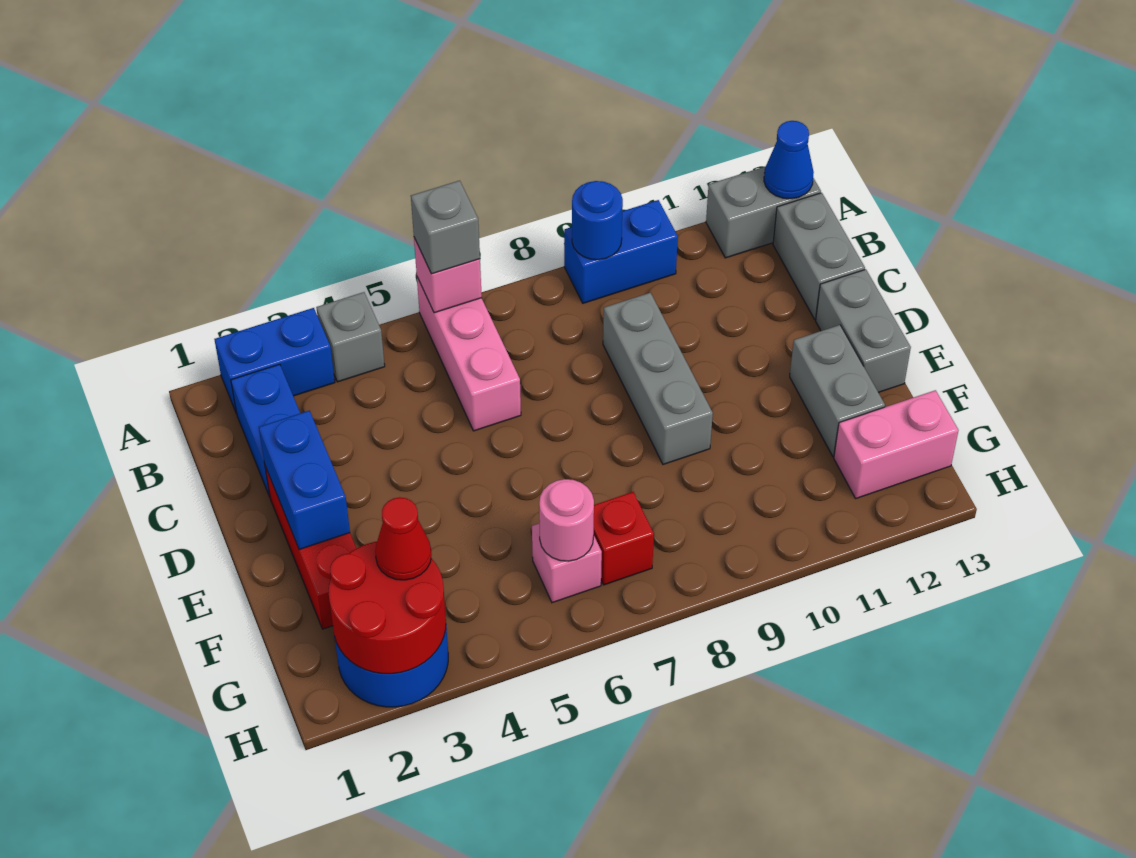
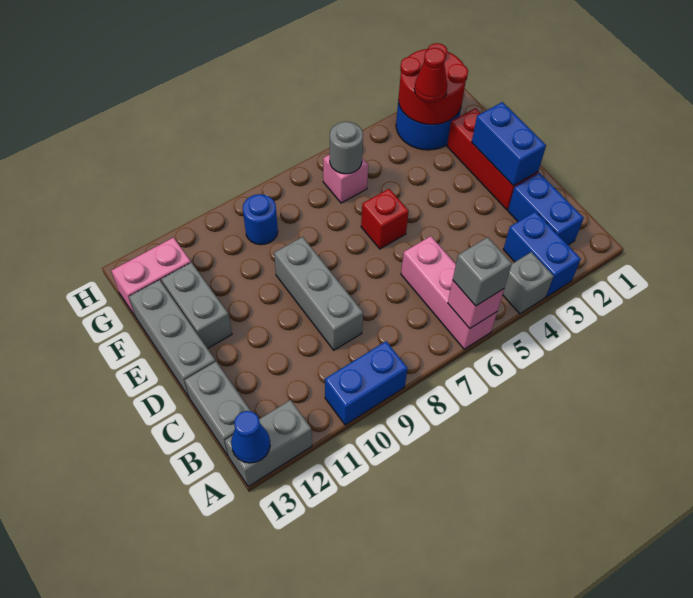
blue brick A2:A3 level 1 -> blue brick A3:B3 level 1
blue round brick A9 level 2 -> blue round brick G9 level 1
grey brick D13:E13 level 1 -> grey brick D13:F13 level 1
pink round brick G6 level 2 -> grey round brick G6 level 2
red brick G7 level 1 -> red brick E6 level 1

